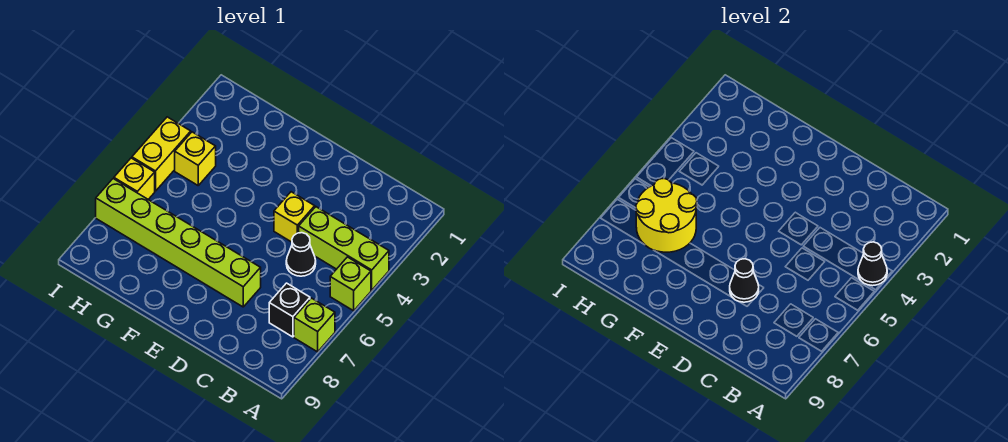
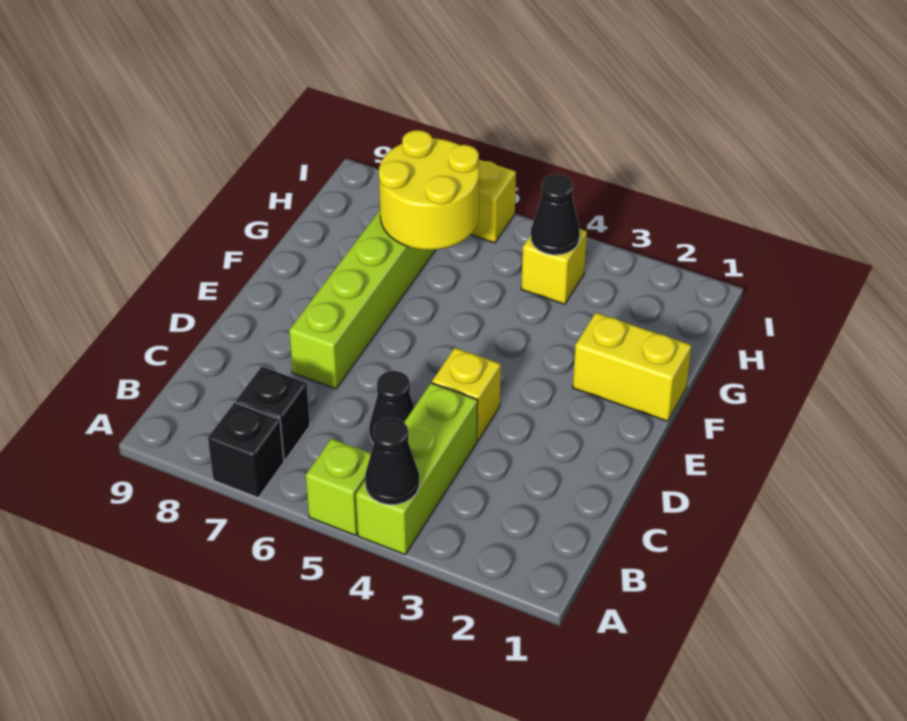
lime brick A7 level 1 -> black brick A7 level 1
black cone D7 level 2 -> black cone H4 level 2
yellow brick I4:I5 level 1 -> yellow brick F1:F2 level 1

